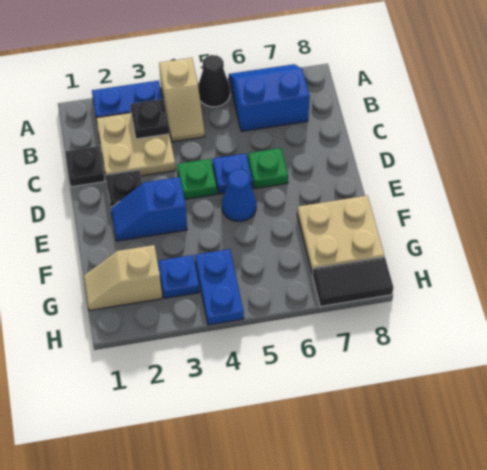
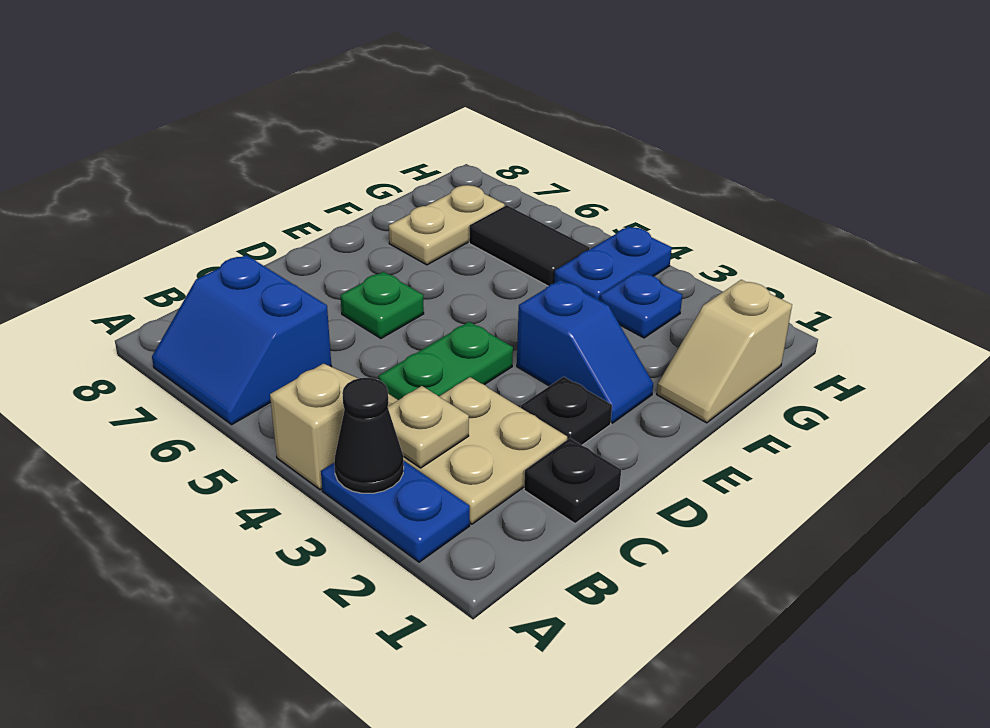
black cone A5 level 1 -> black cone A3 level 2
black plate B3 level 2 -> tan plate B3 level 2
green plate D4 level 1 -> green plate C4:D4 level 1
blue plate D5 level 1 -> none
blue cone E5 level 1 -> none
tan plate F7:G8 level 1 -> tan plate F7:G7 level 1
tan slope G1:G2 level 1 top 2 -> tan slope F1:G1 level 1 top G
black tile H7:H8 level 1 -> black tile G5:G6 level 1

